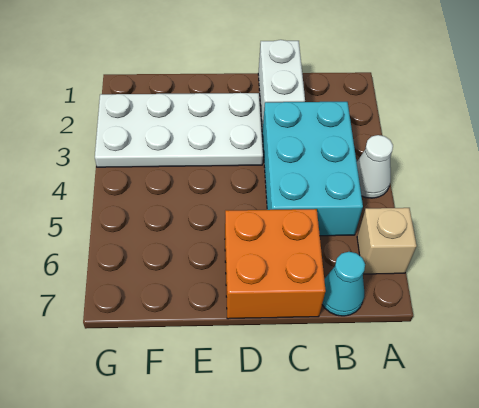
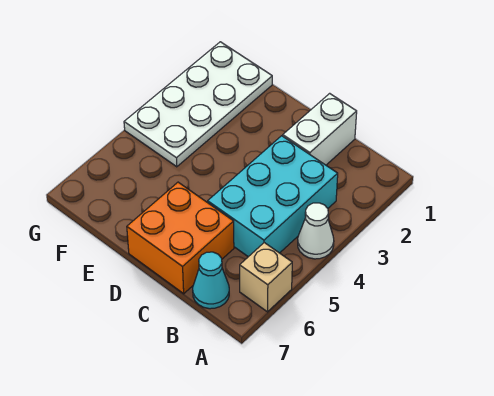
white plate D2:G3 level 1 -> white plate F1:G4 level 1

